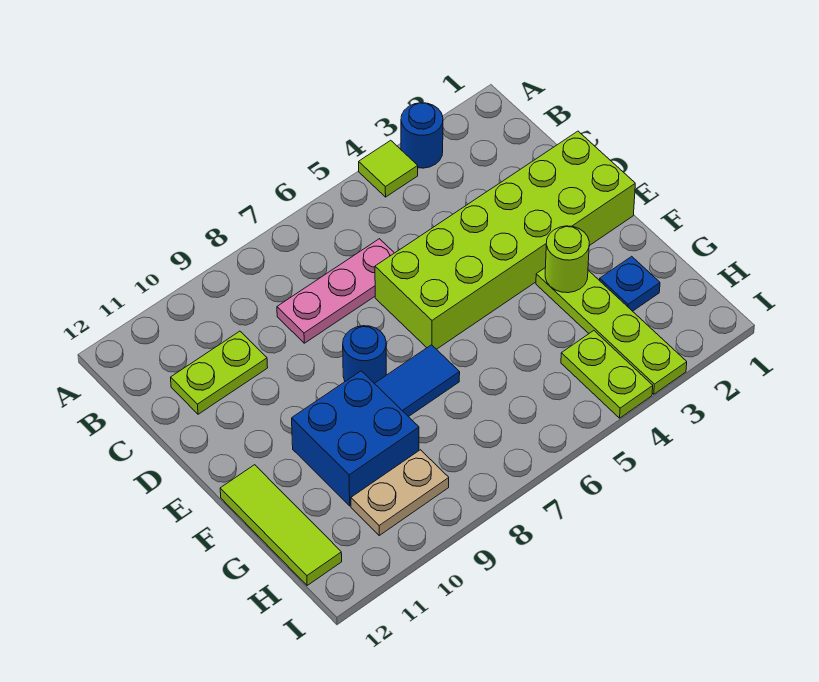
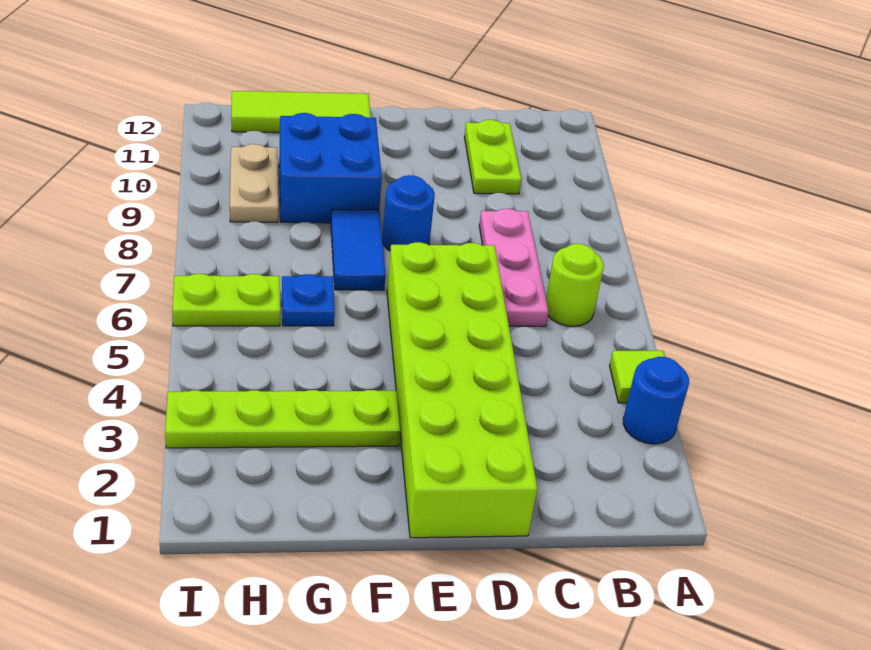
lime round brick F3 level 2 -> lime round brick B6 level 1
blue plate G2 level 1 -> blue plate G6 level 1
lime plate H4:I4 level 1 -> lime plate H6:I6 level 1

